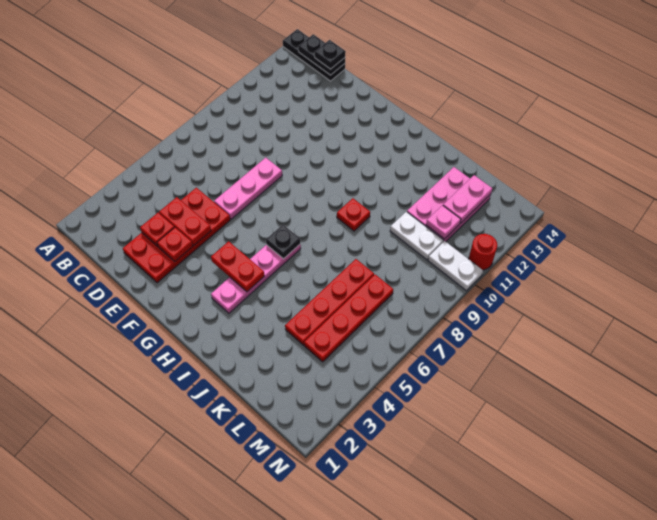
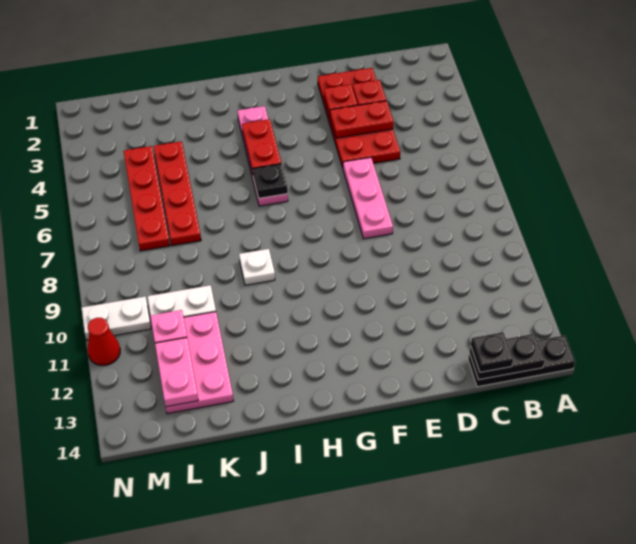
red plate G4:H4 level 2 -> red plate H4:H5 level 2
red plate I9 level 1 -> white plate I9 level 1
red round brick N11 level 1 -> red cone N11 level 1

